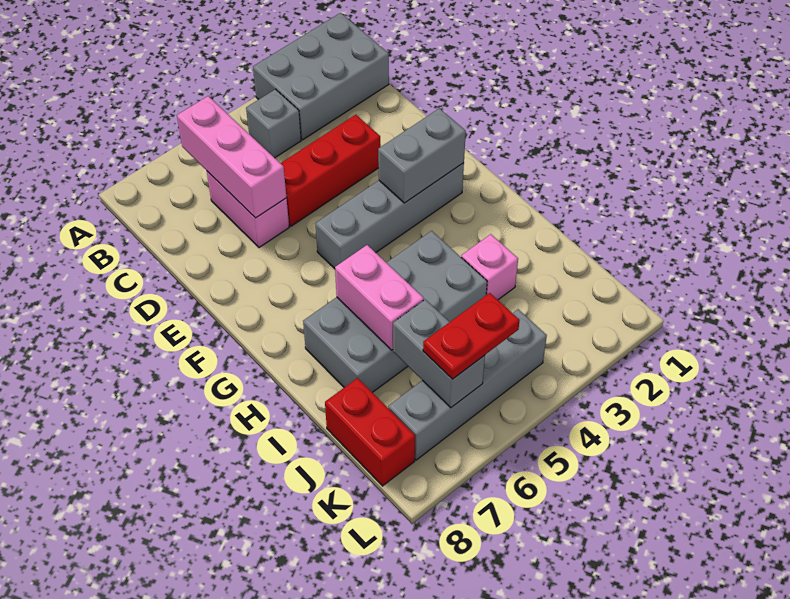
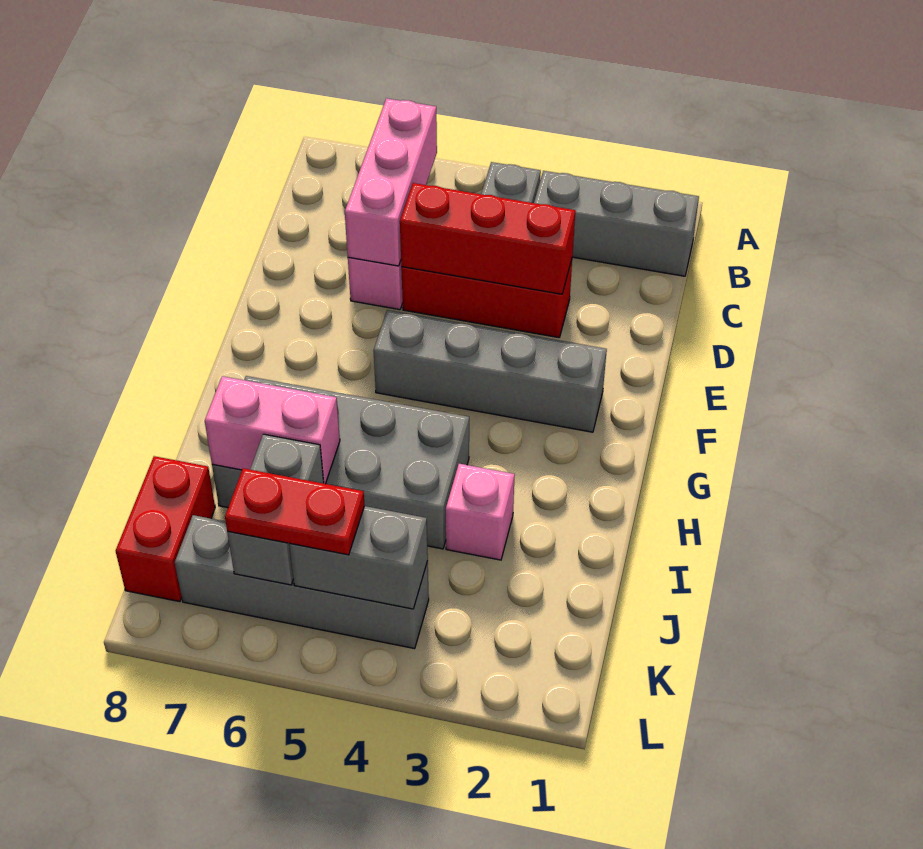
grey brick A1:B3 level 1 -> grey brick B1:B3 level 1
none -> red brick D3:D5 level 2
grey brick F2:F3 level 2 -> grey brick K4:K5 level 2
pink brick H6:I6 level 2 -> pink brick I6:I7 level 2

